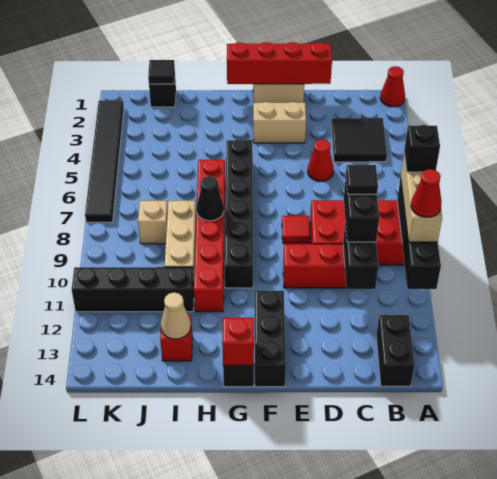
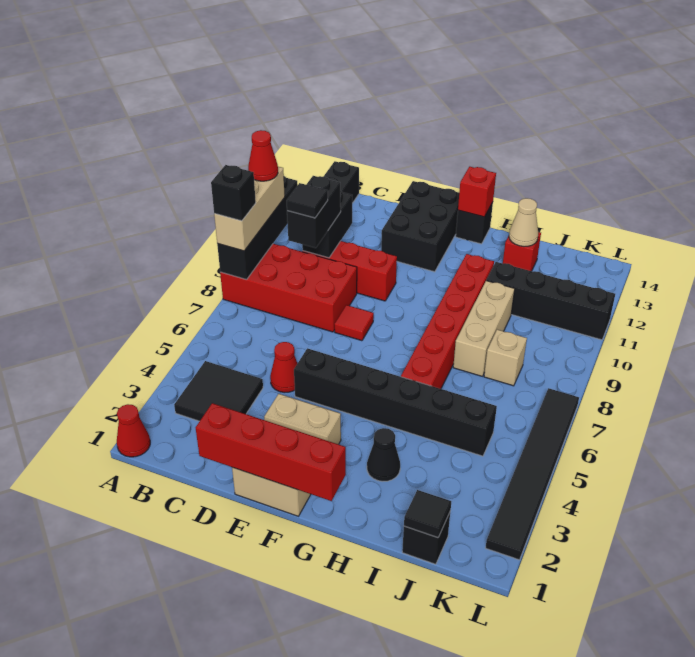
black brick F12:F14 level 1 -> black brick E12:F14 level 1
black brick G5:G10 level 1 -> black brick E5:J5 level 1
black cone H8 level 2 -> black cone H3 level 1

